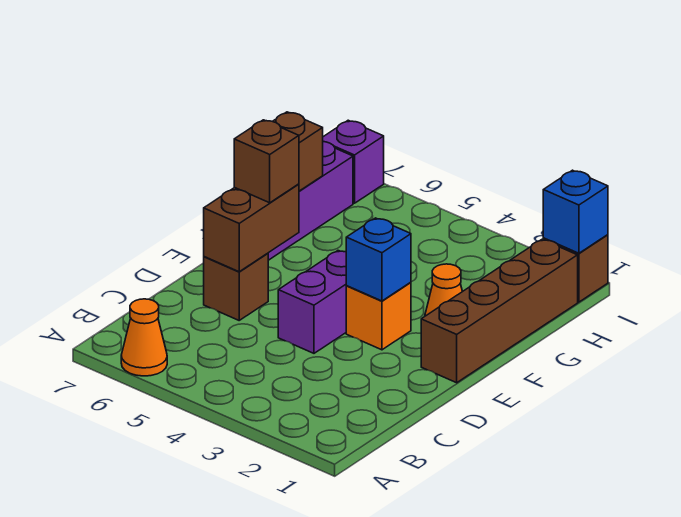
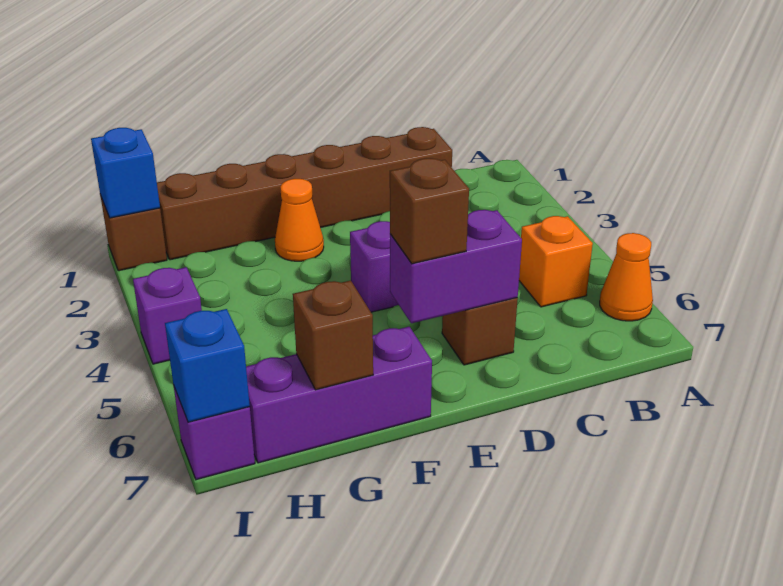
brown brick D6:E6 level 2 -> purple brick D6:E6 level 2
brown brick E1:H1 level 1 -> brown brick C1:H1 level 1
orange brick E3 level 1 -> orange brick B5 level 1
blue brick E3 level 2 -> blue brick I7 level 2
none -> purple brick I4 level 1

